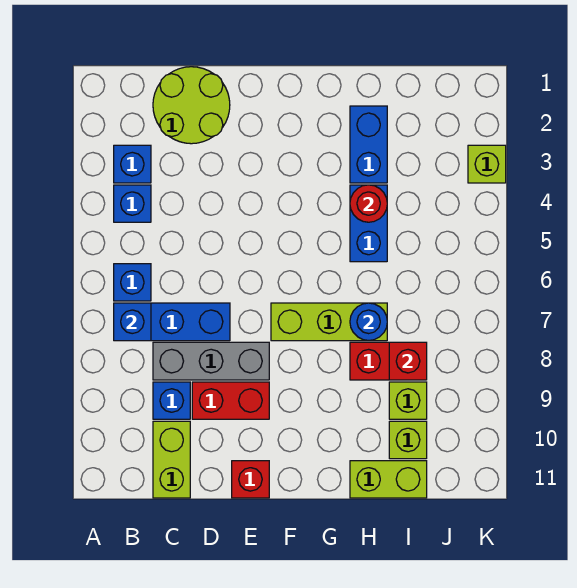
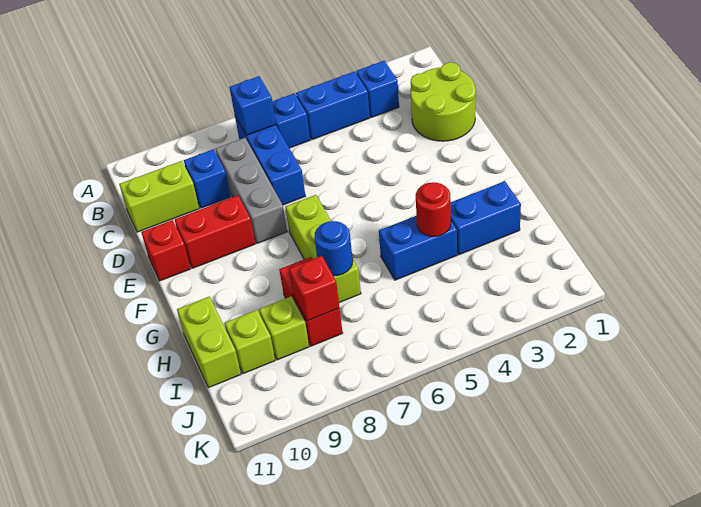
blue brick B4 level 1 -> blue brick B4:B5 level 1
red brick D9:E9 level 1 -> red brick E9:E10 level 1
lime brick K3 level 1 -> none

